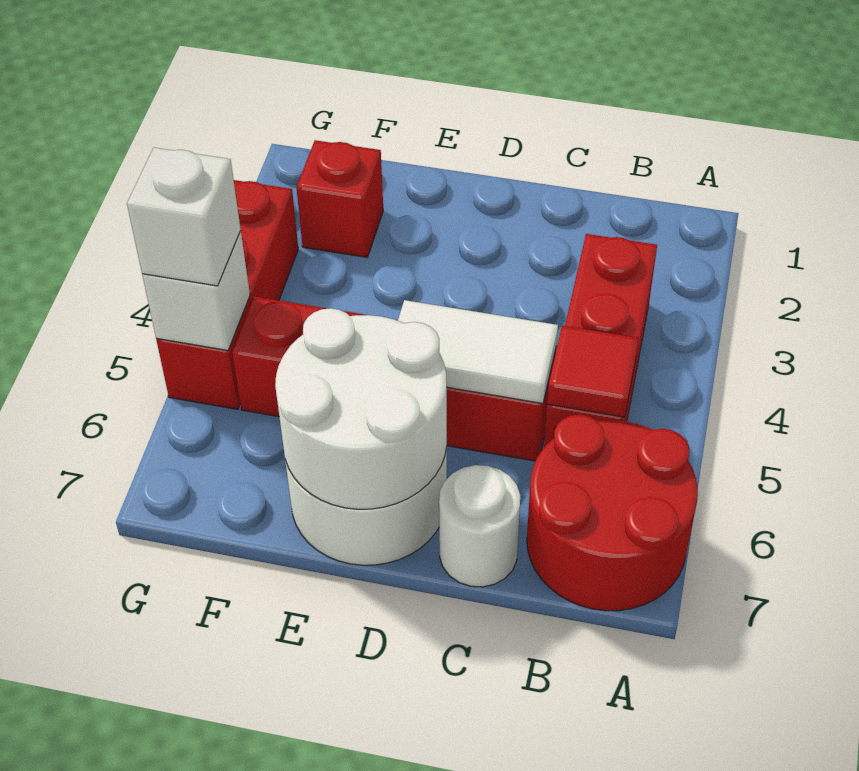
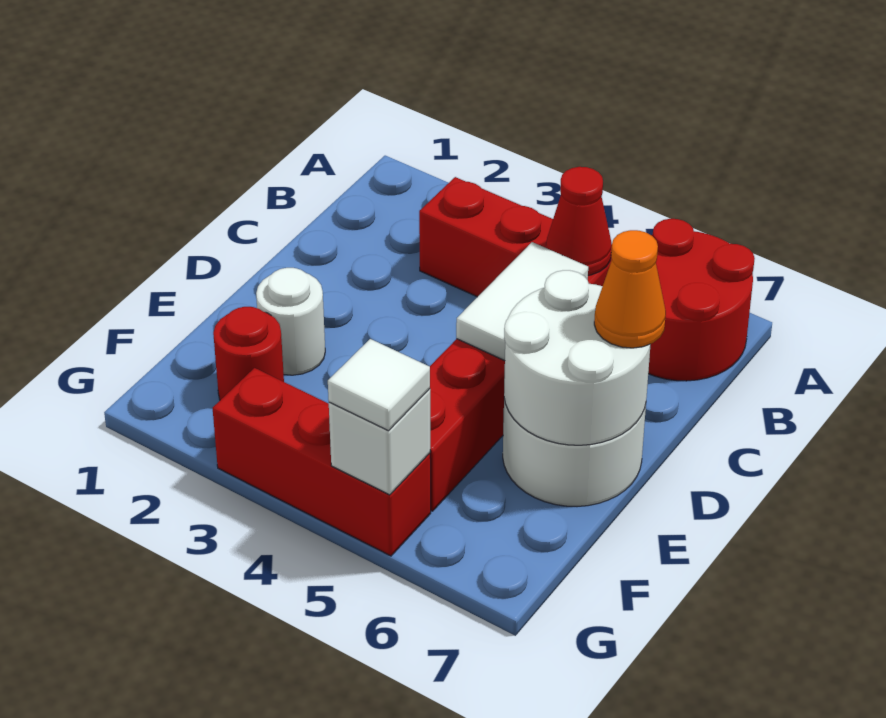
red tile B5 level 2 -> red cone B5 level 2
white round brick C7 level 1 -> white round brick E2 level 1
none -> orange cone D7 level 3
red brick F2 level 1 -> red round brick F2 level 1
white brick G5 level 3 -> white tile G5 level 3

